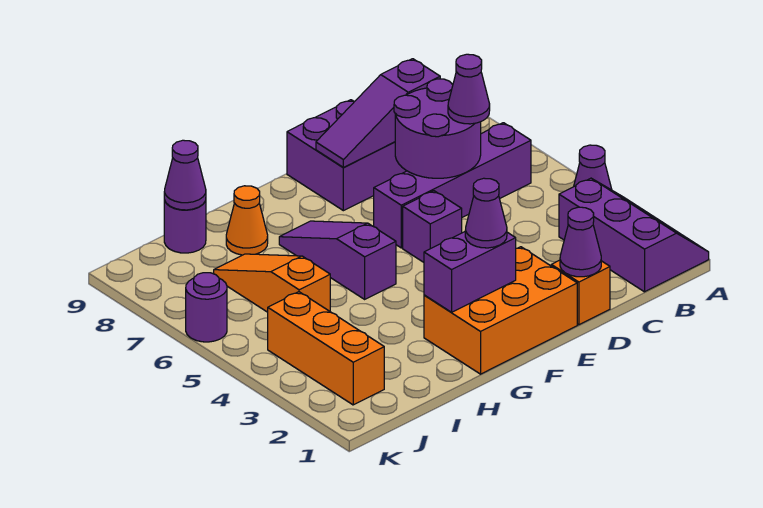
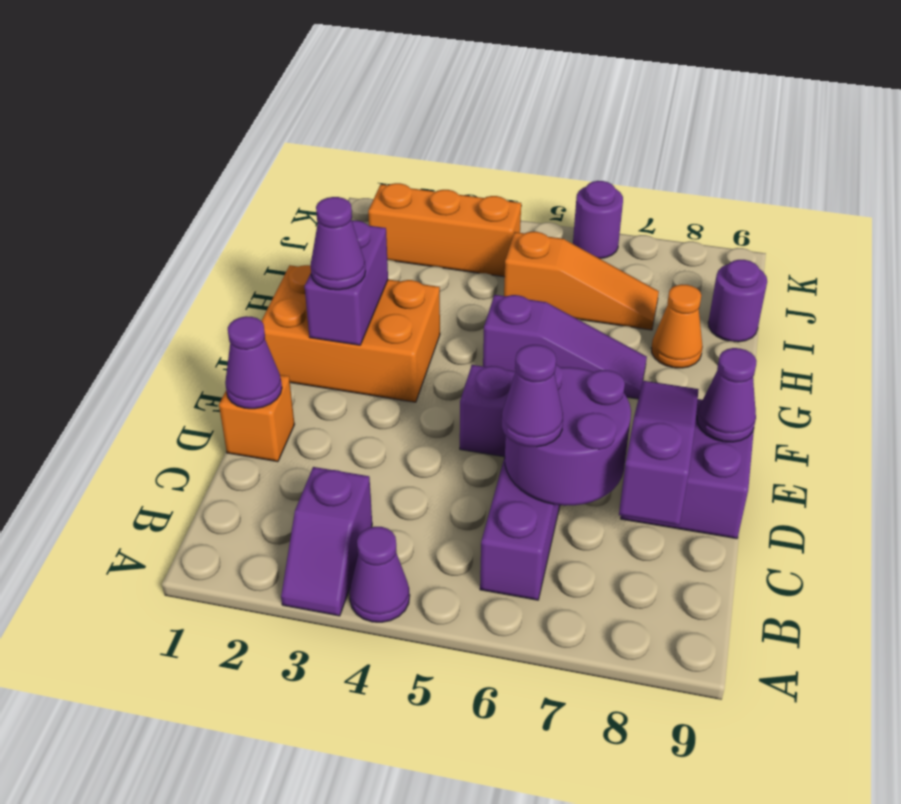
purple slope A1:B3 level 1 top B -> purple slope A3:B3 level 1 top B
orange brick E1:G2 level 1 -> orange brick F1:G3 level 1
purple cone I9 level 2 -> purple cone E9 level 2

